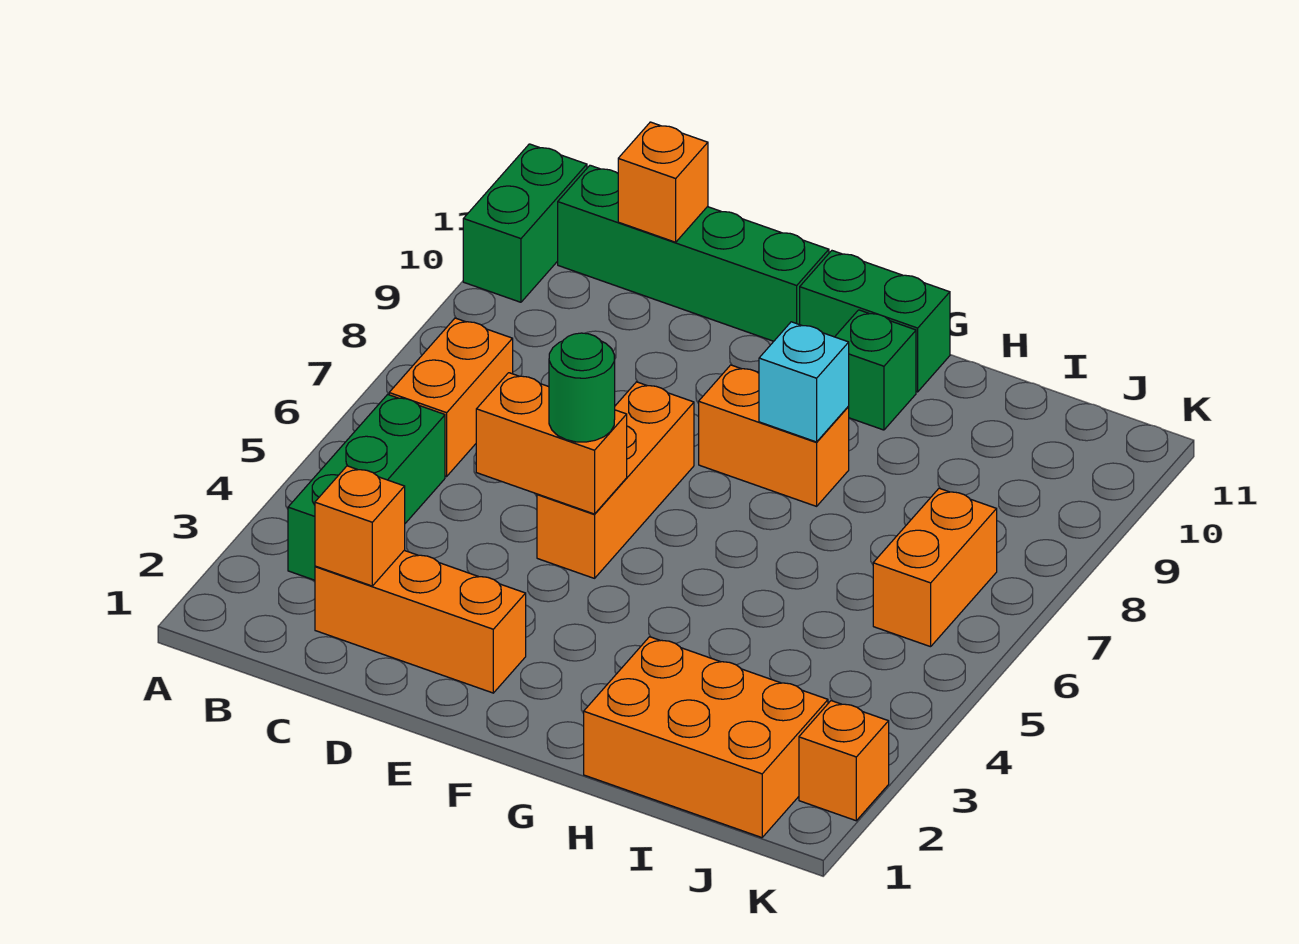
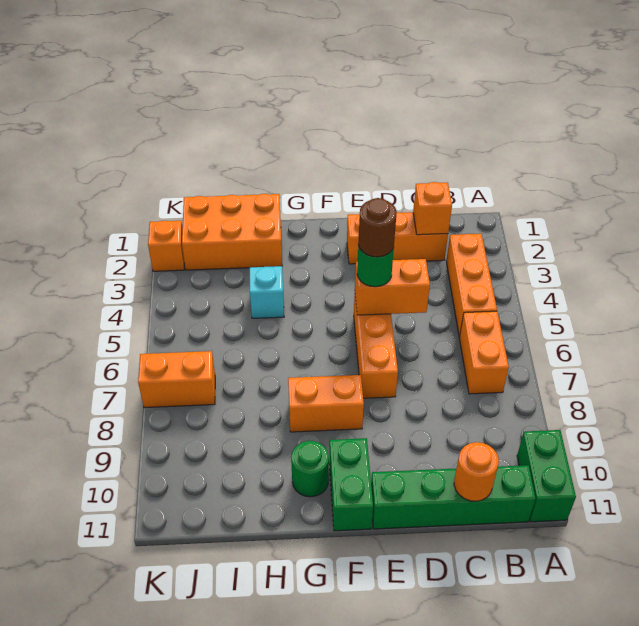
green brick B3:B5 level 1 -> orange brick B3:B5 level 1
orange brick C11 level 2 -> orange round brick C11 level 2
none -> brown round brick E5 level 4
green brick F11:G11 level 1 -> green brick F10:F11 level 1
cyan brick G8 level 2 -> cyan brick H4 level 1
green brick G10 level 1 -> green round brick G10 level 1
orange brick J6:J7 level 1 -> orange brick J7:K7 level 1

